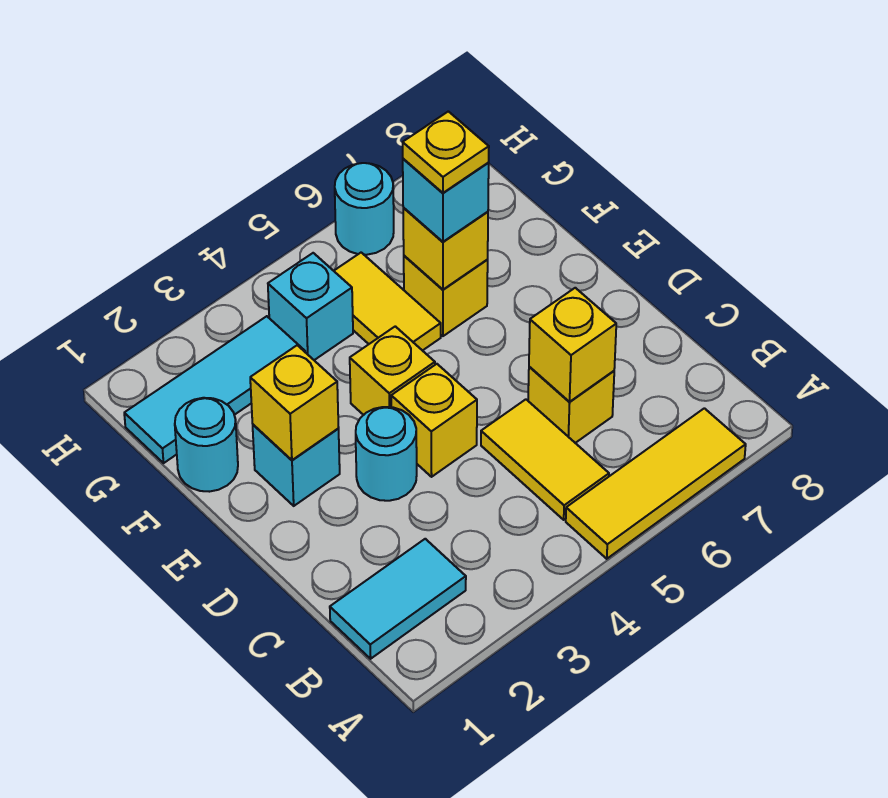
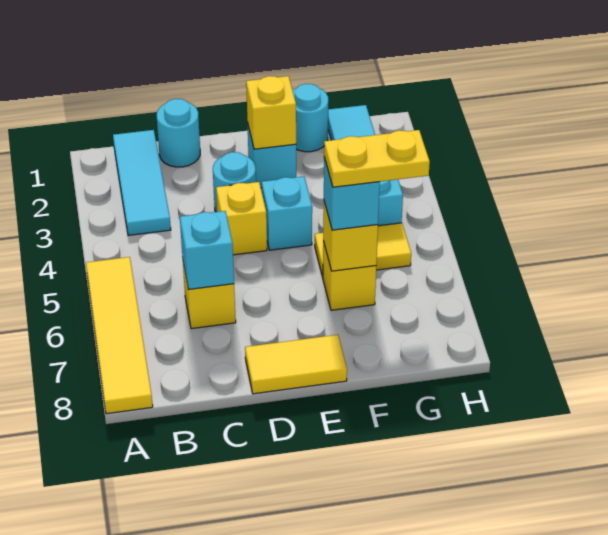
yellow tile A5:A7 level 1 -> yellow tile A5:A8 level 1
cyan tile B1:B2 level 1 -> cyan tile B1:B3 level 1
yellow tile B5:C5 level 1 -> yellow tile D8:E8 level 1
yellow brick C6 level 2 -> cyan brick C6 level 2
yellow brick E4 level 1 -> cyan brick E4 level 1
yellow plate F6 level 4 -> yellow plate F6:G6 level 4
cyan round brick H6 level 1 -> cyan round brick C1 level 1

